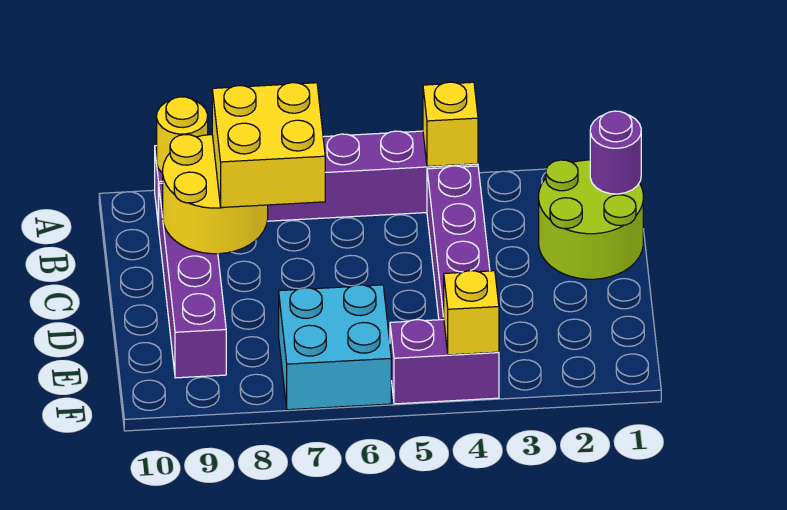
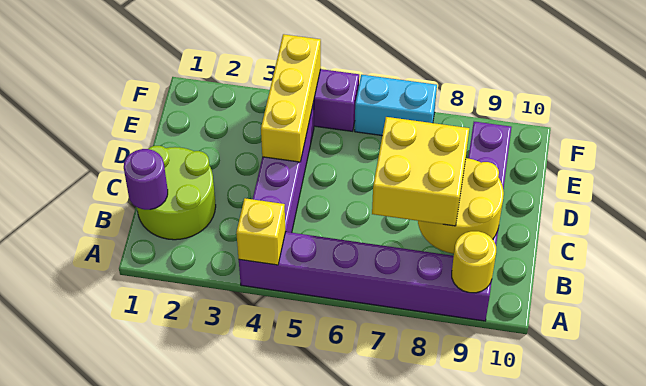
cyan brick E6:F7 level 1 -> cyan brick F6:F7 level 1
yellow brick F4 level 2 -> yellow brick D4:F4 level 2

